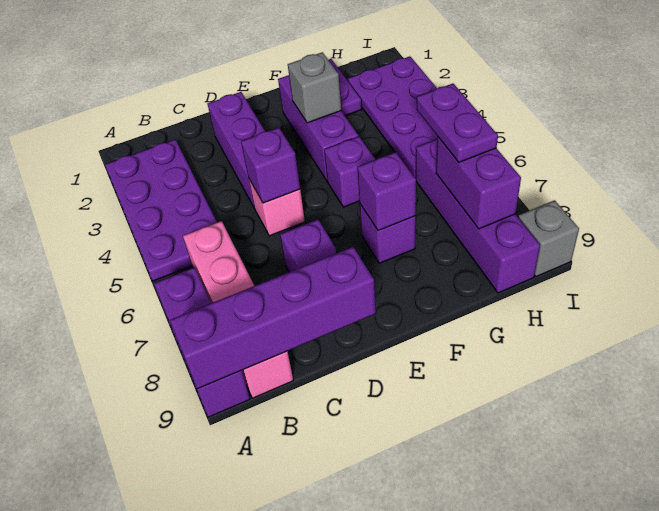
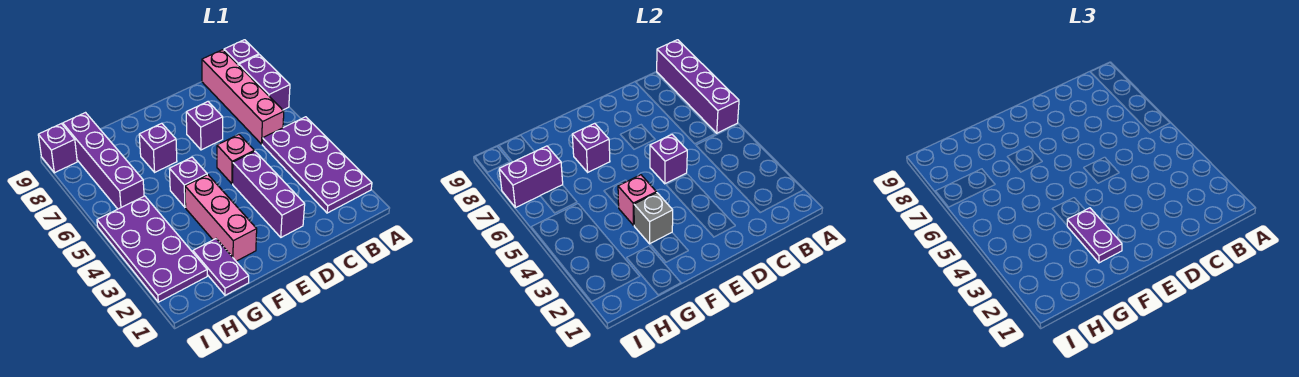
purple brick A9:D9 level 2 -> purple brick A6:A9 level 2
purple brick F2:F4 level 1 -> pink brick F2:F4 level 1
none -> pink brick F4 level 2
purple plate H6:H7 level 3 -> purple plate F2:F3 level 3
purple brick H7:H8 level 2 -> purple brick H7:I7 level 2
grey brick I9 level 1 -> purple brick I9 level 1

